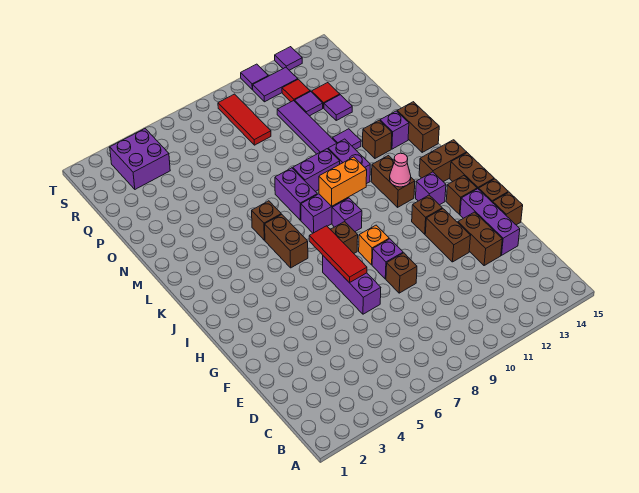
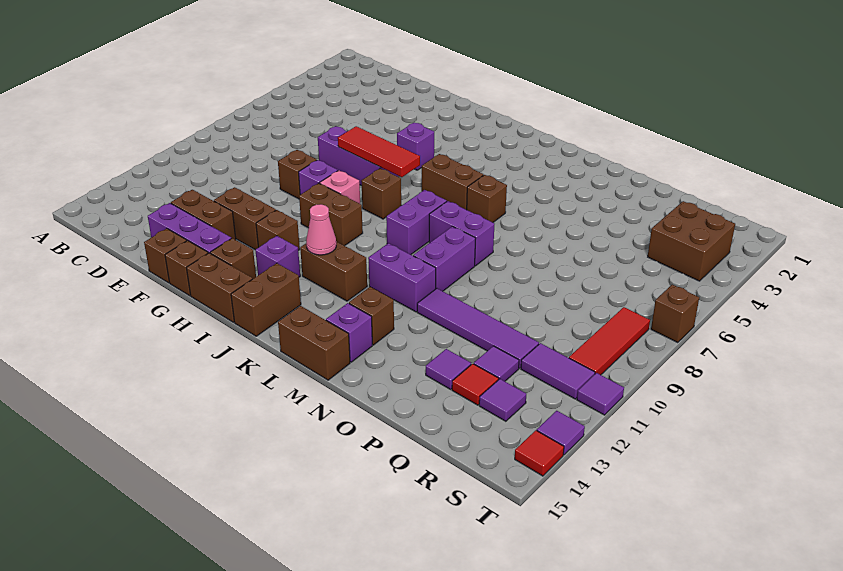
orange brick H9 level 1 -> pink brick H9 level 1
none -> brown brick H10:I10 level 1
purple brick J9 level 1 -> purple brick H5 level 1
orange brick K9:K10 level 2 -> none
purple tile N12 level 1 -> purple tile R13 level 1
red tile Q9:S9 level 1 -> red tile S8:S10 level 1
purple brick R3:S4 level 1 -> brown brick R3:S4 level 1
red tile R12 level 1 -> red tile T14 level 1
purple tile S11:S12 level 1 -> purple tile R11:S11 level 1
none -> brown brick T7 level 1

